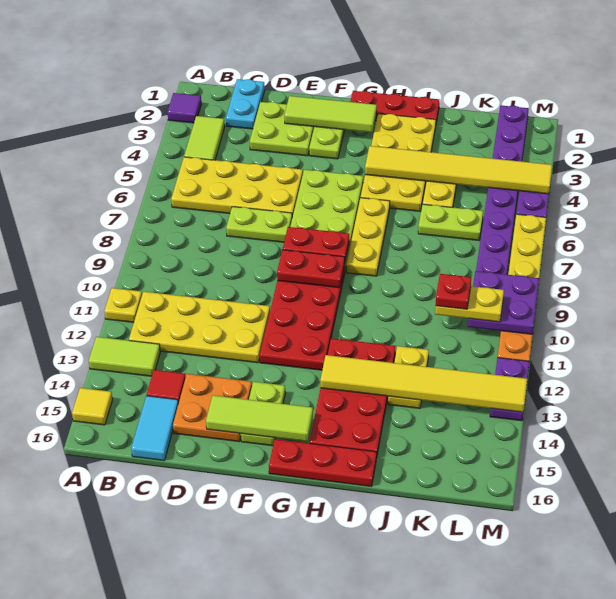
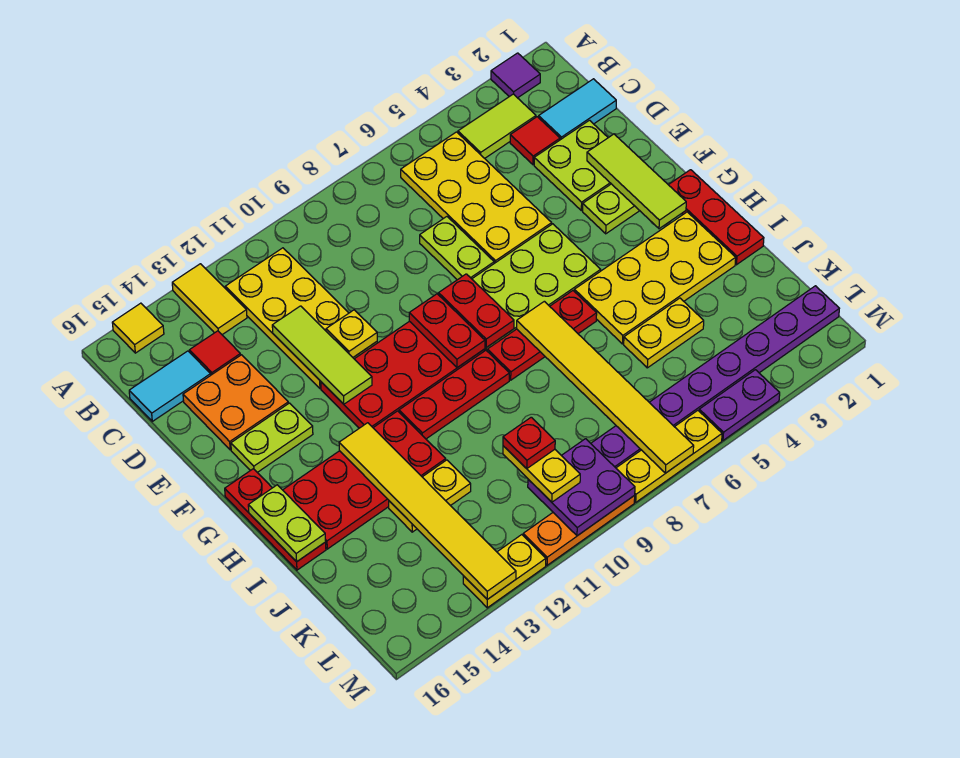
yellow plate A11 level 1 -> yellow plate E11 level 2
lime tile A13:B13 level 1 -> yellow tile A13:B13 level 1
cyan plate C1:C2 level 1 -> cyan tile C1:C2 level 1
none -> red tile C3 level 1
lime tile E15:G15 level 2 -> lime tile D12:F12 level 2
yellow tile H4:M4 level 2 -> yellow tile H7:M7 level 2
yellow plate H6:H8 level 1 -> red plate H6:H8 level 1
none -> red plate H9:H11 level 1
lime plate J6:K6 level 1 -> lime plate H16:I16 level 2
purple plate M12:M13 level 1 -> yellow plate M12:M13 level 1

